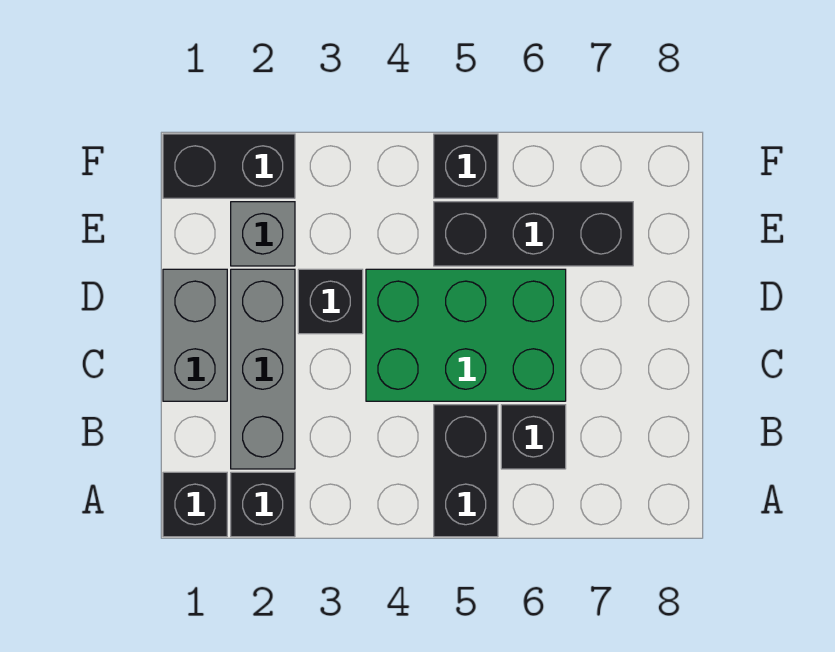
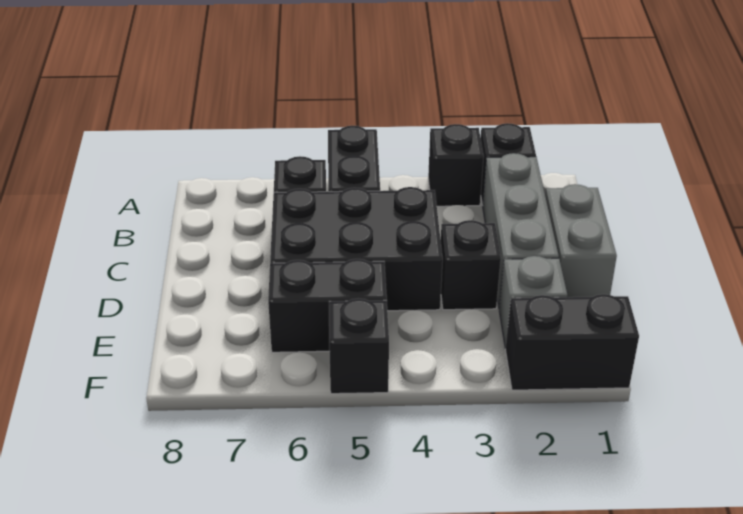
black brick A1 level 1 -> black brick A3 level 1
green brick C4:D6 level 1 -> black brick C4:D6 level 1
black brick E5:E7 level 1 -> black brick E5:E6 level 1

